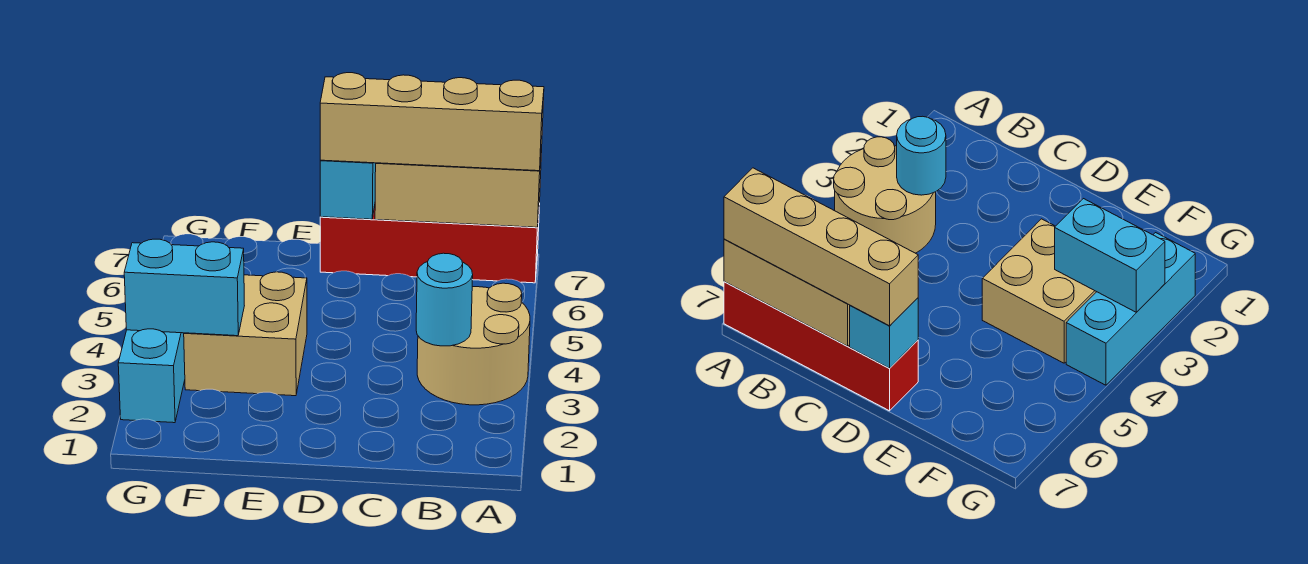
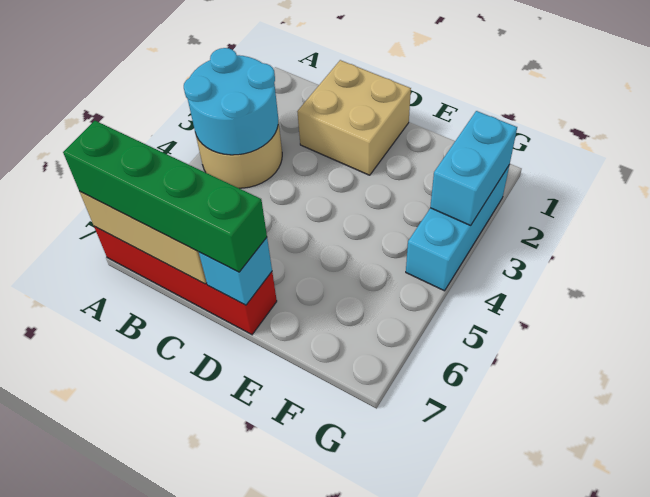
tan brick A7:D7 level 3 -> green brick A7:D7 level 3
cyan round brick B3 level 2 -> cyan round brick A3:B4 level 2
tan brick E3:F4 level 1 -> tan brick C1:D2 level 1
cyan brick F3:G3 level 2 -> cyan brick G2:G3 level 2

